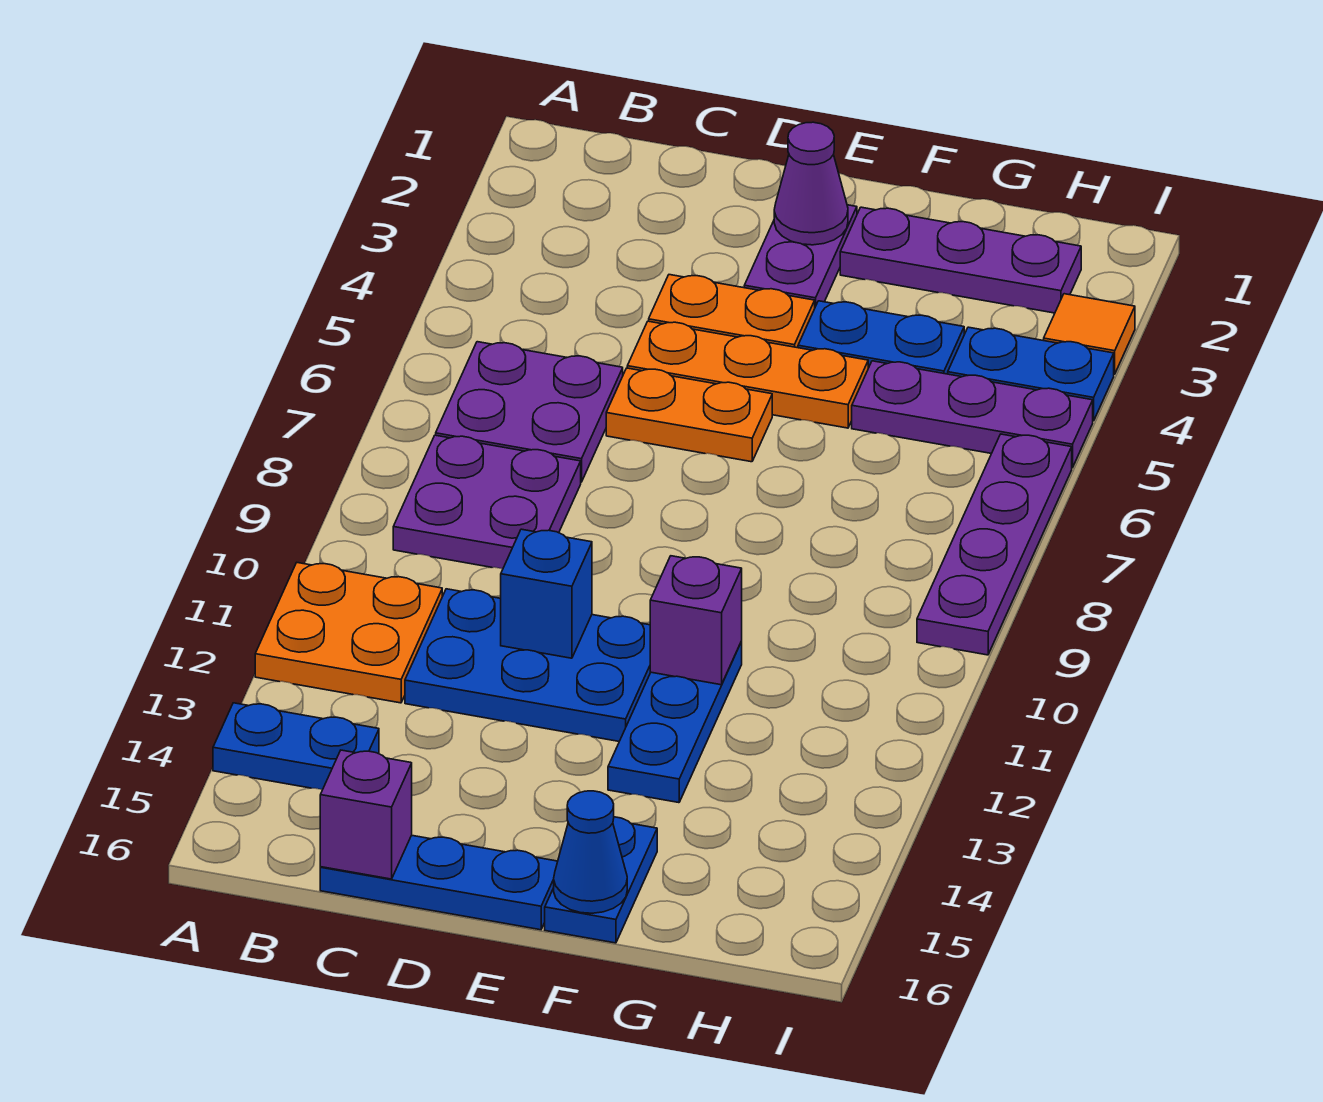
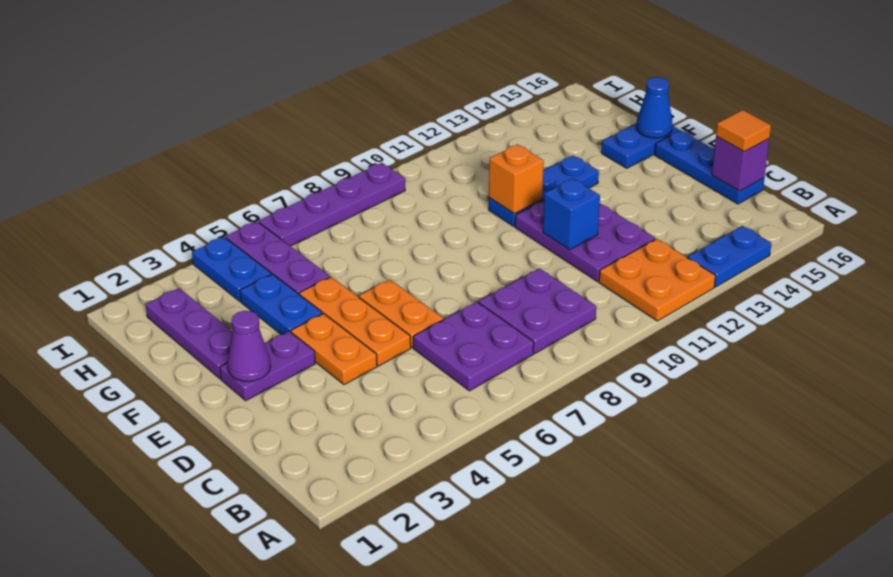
blue plate A14:B14 level 1 -> blue plate A13:A14 level 1
blue plate C11:E12 level 1 -> purple plate C11:E12 level 1
purple brick F11 level 2 -> orange brick F11 level 2
orange tile I3 level 1 -> orange tile C16 level 3

